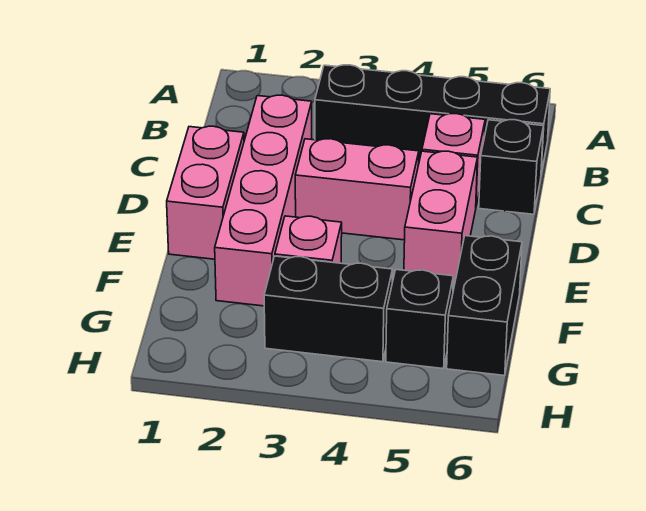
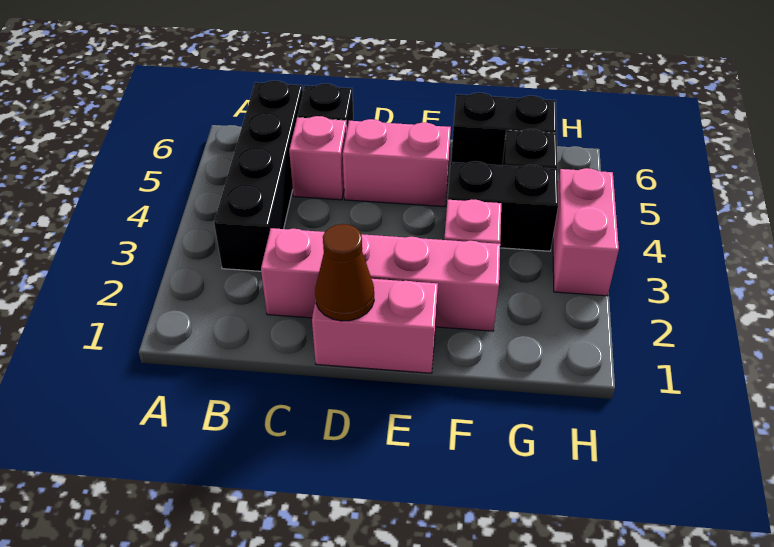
none -> brown cone D1 level 2
pink brick D3:D4 level 1 -> pink brick H3:H4 level 1
black brick G3:G4 level 1 -> black brick F4:G4 level 1

